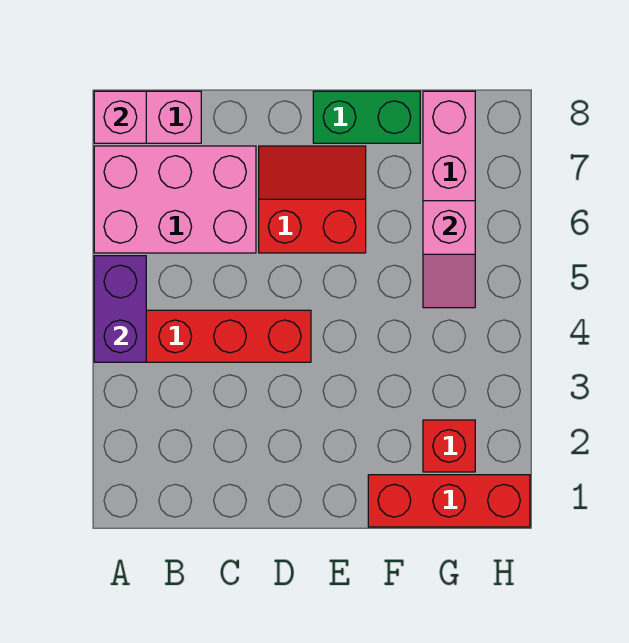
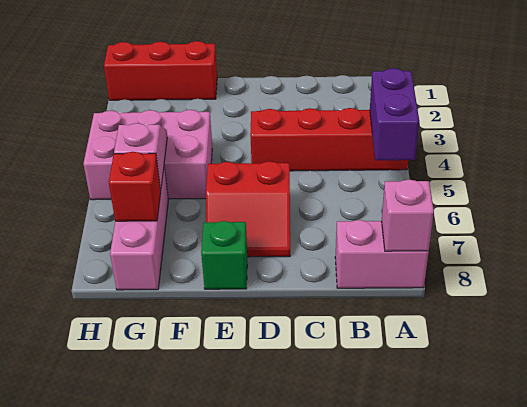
pink brick A6:C7 level 1 -> pink brick F4:H5 level 1
green brick E8:F8 level 1 -> green brick E8 level 1
red brick G2 level 1 -> red brick G7 level 2

